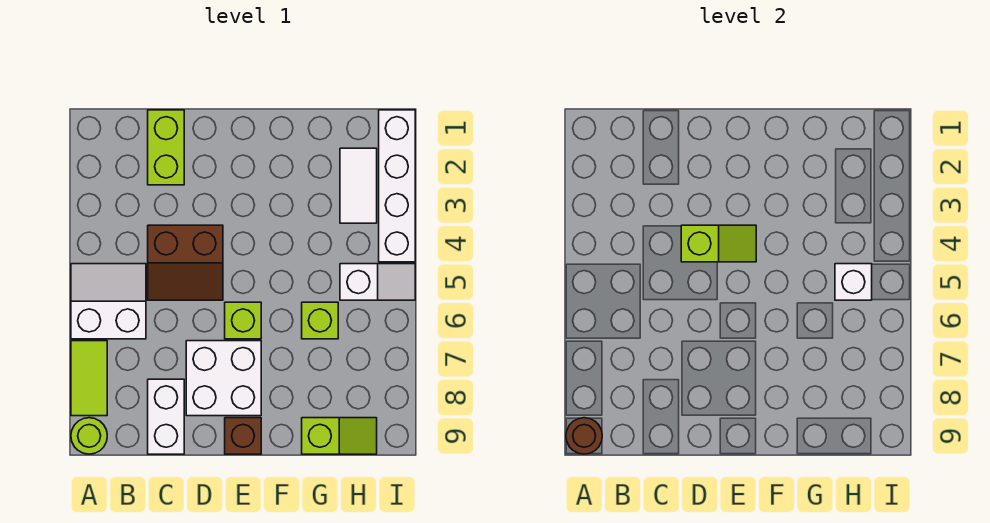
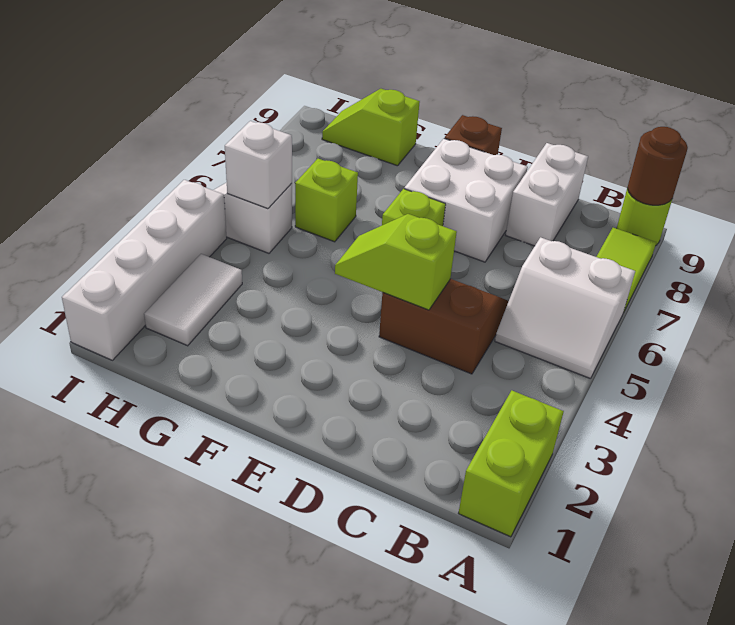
lime brick C1:C2 level 1 -> lime brick A1:A2 level 1

